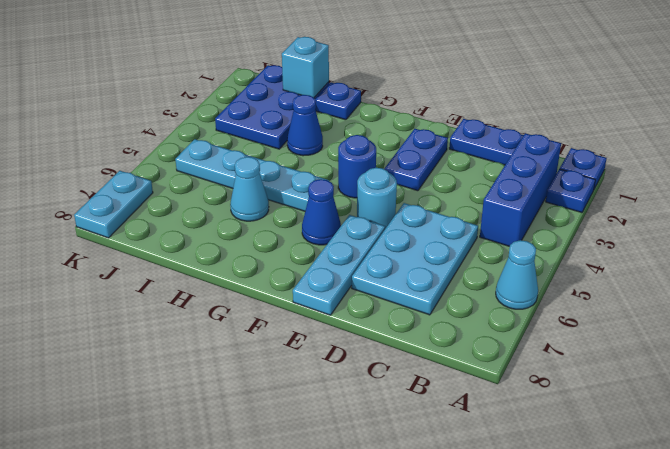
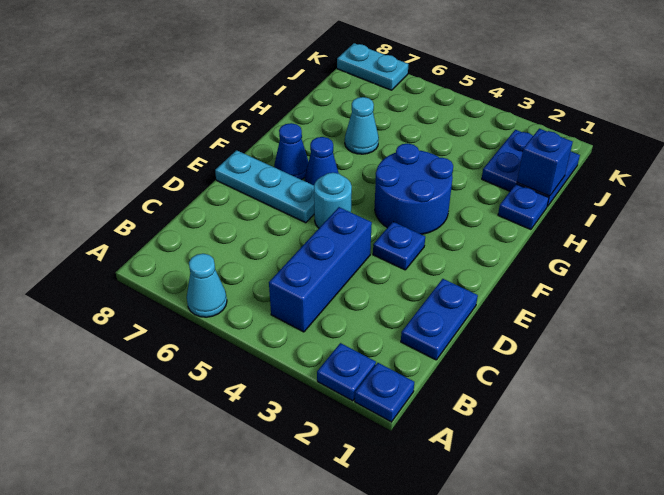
blue brick B2:B4 level 1 -> blue brick B4:D4 level 1
cyan plate C5:D7 level 1 -> none
blue plate E2:E3 level 1 -> blue plate E3 level 1
blue round brick F4 level 1 -> blue round brick F3:G4 level 1
cyan plate G5:J5 level 1 -> none
blue cone H3 level 1 -> blue cone F7 level 1
blue plate I1:J3 level 1 -> blue plate I1:J2 level 1
cyan brick I1 level 2 -> blue brick I1 level 2

